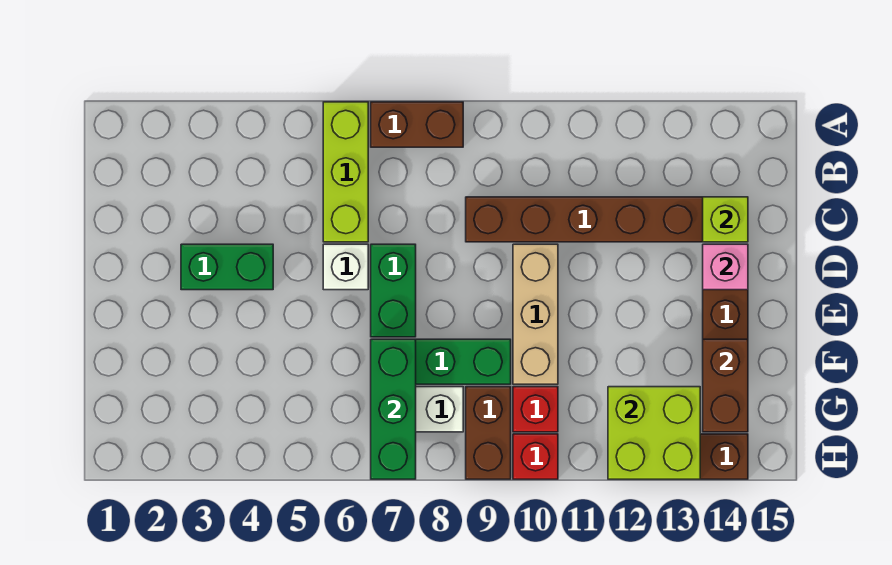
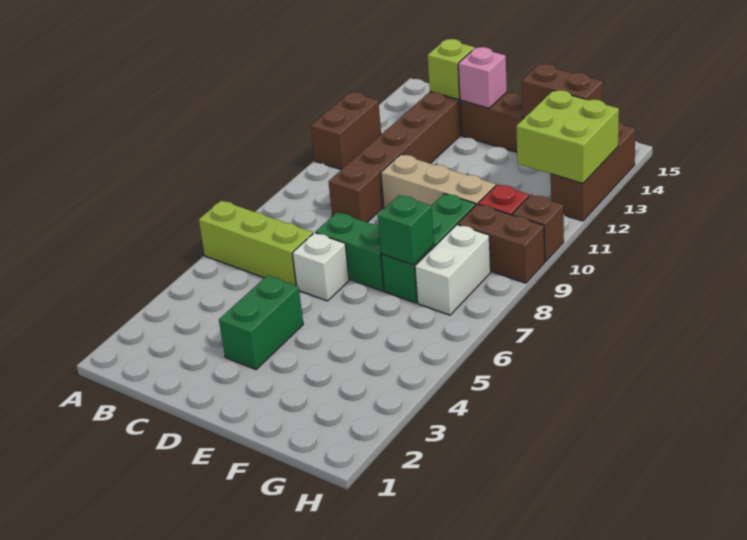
brown brick A7:A8 level 1 -> brown brick A11:A12 level 1
green brick F7:H7 level 2 -> green brick F7 level 2
red brick H10 level 1 -> brown brick H10 level 1

